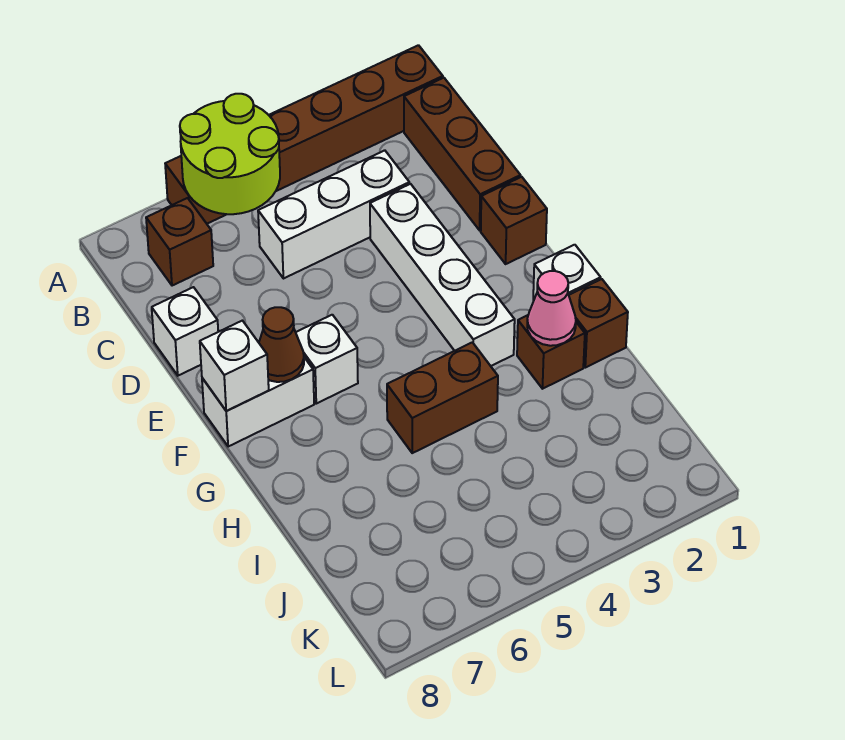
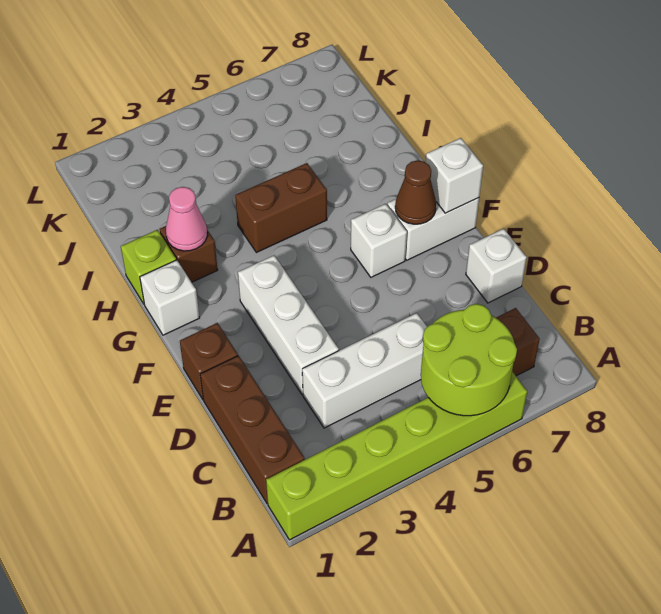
brown brick A1:A6 level 1 -> lime brick A1:A6 level 1
white brick D3:G3 level 1 -> white brick D3:F3 level 1
brown brick H1 level 1 -> lime brick H1 level 1

